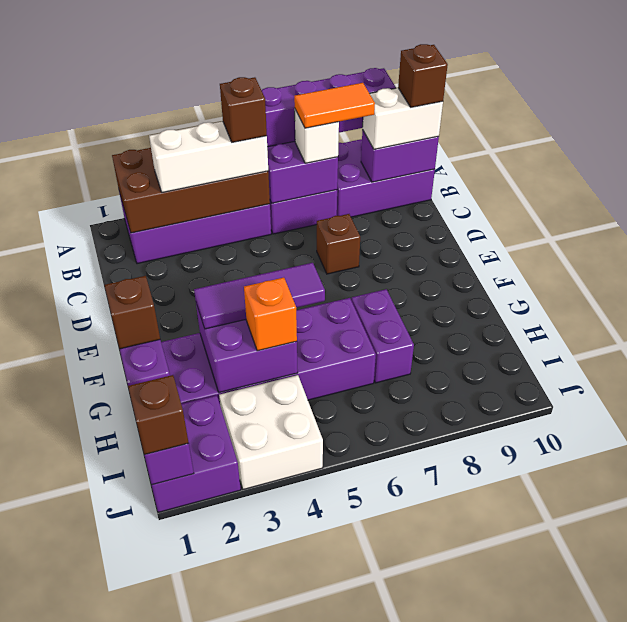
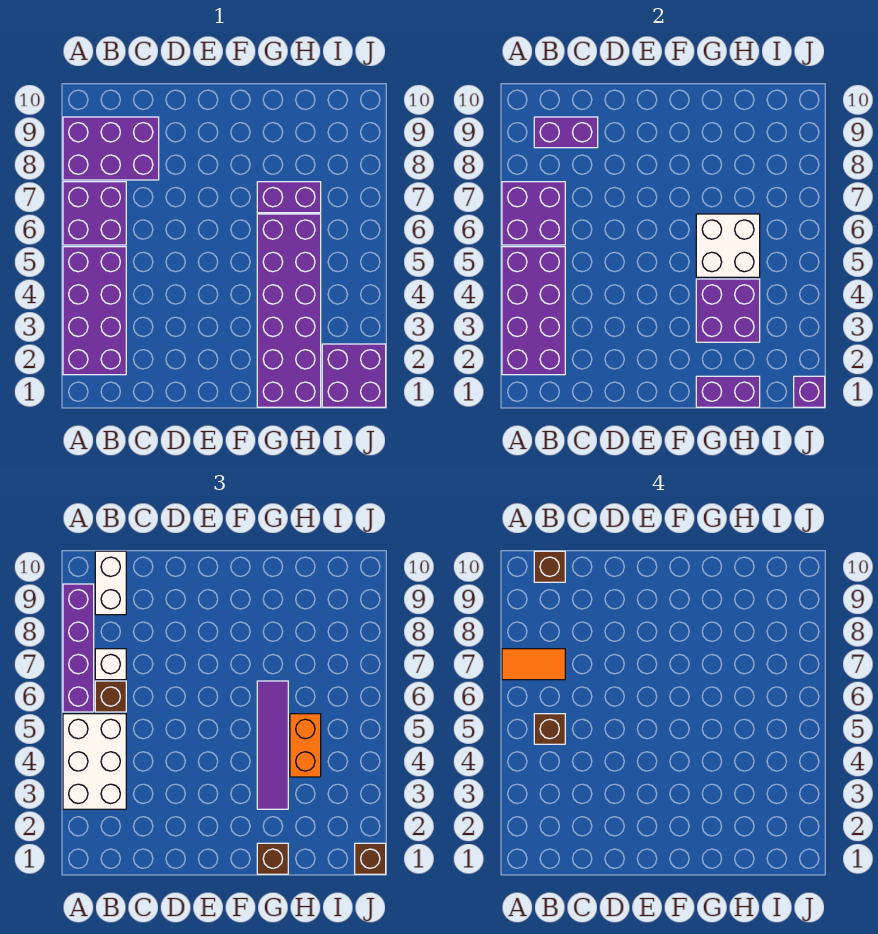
brown brick A2:B5 level 2 -> purple brick A2:B5 level 2
purple brick A8:B10 level 1 -> purple brick A8:C9 level 1
white brick B3:B5 level 3 -> white brick A3:B5 level 3
orange tile B7:B8 level 4 -> orange tile A7:B7 level 4
purple brick B9:B10 level 2 -> purple brick B9:C9 level 2
brown brick D7 level 1 -> brown brick B6 level 3
purple tile G3:G5 level 3 -> purple tile G3:G6 level 3
orange brick H4 level 3 -> orange brick H4:H5 level 3
white brick I3:J4 level 1 -> white brick G5:H6 level 2

